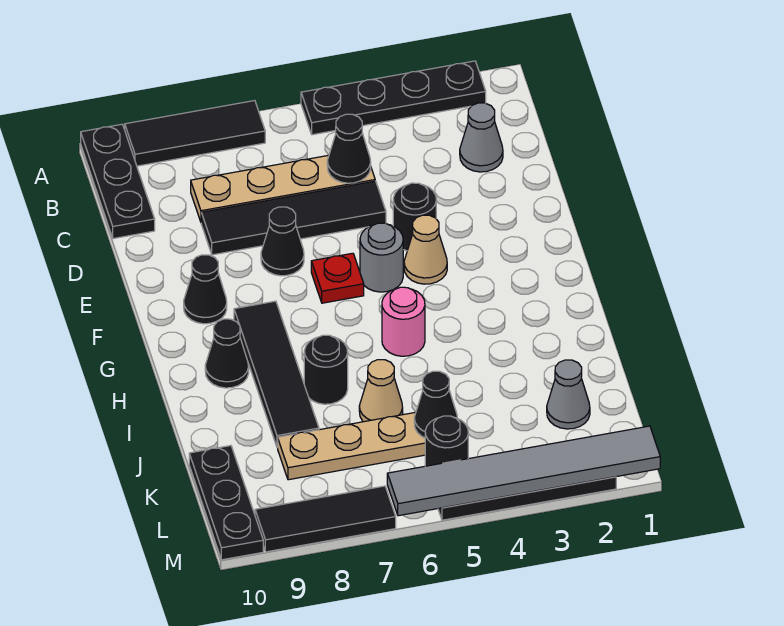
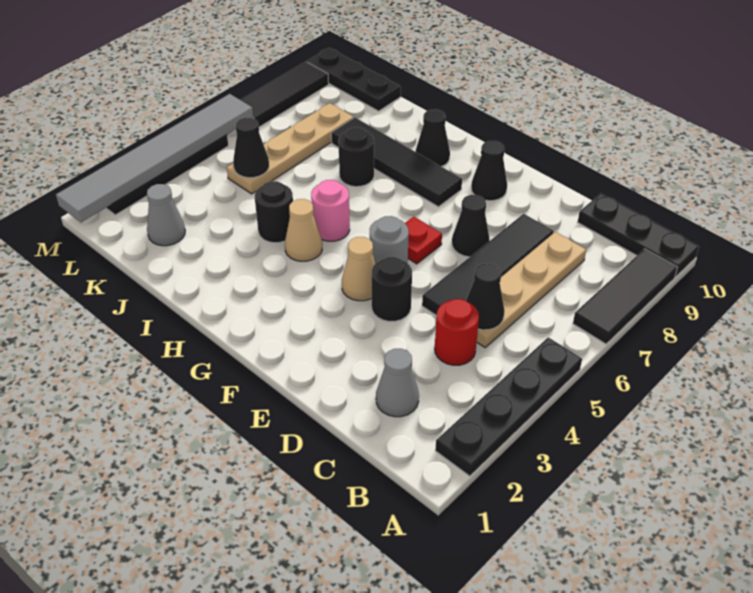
none -> red round brick C4 level 1
tan cone J6 level 1 -> tan cone H4 level 1
black round brick L5 level 1 -> black round brick I4 level 1

